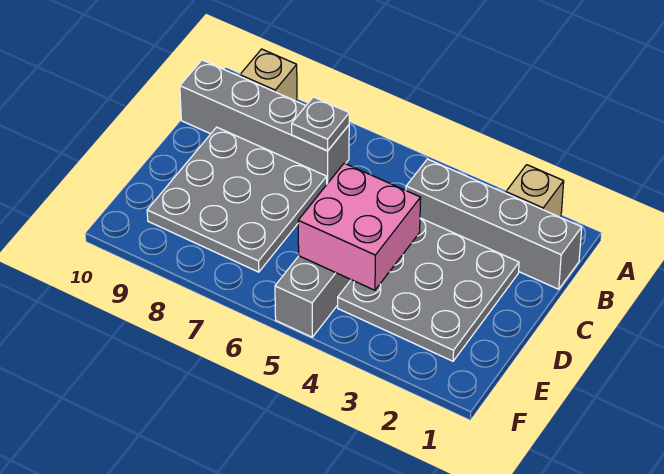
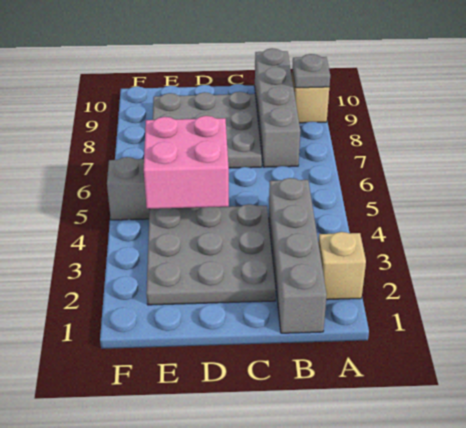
grey plate B7 level 2 -> grey plate A9 level 2

